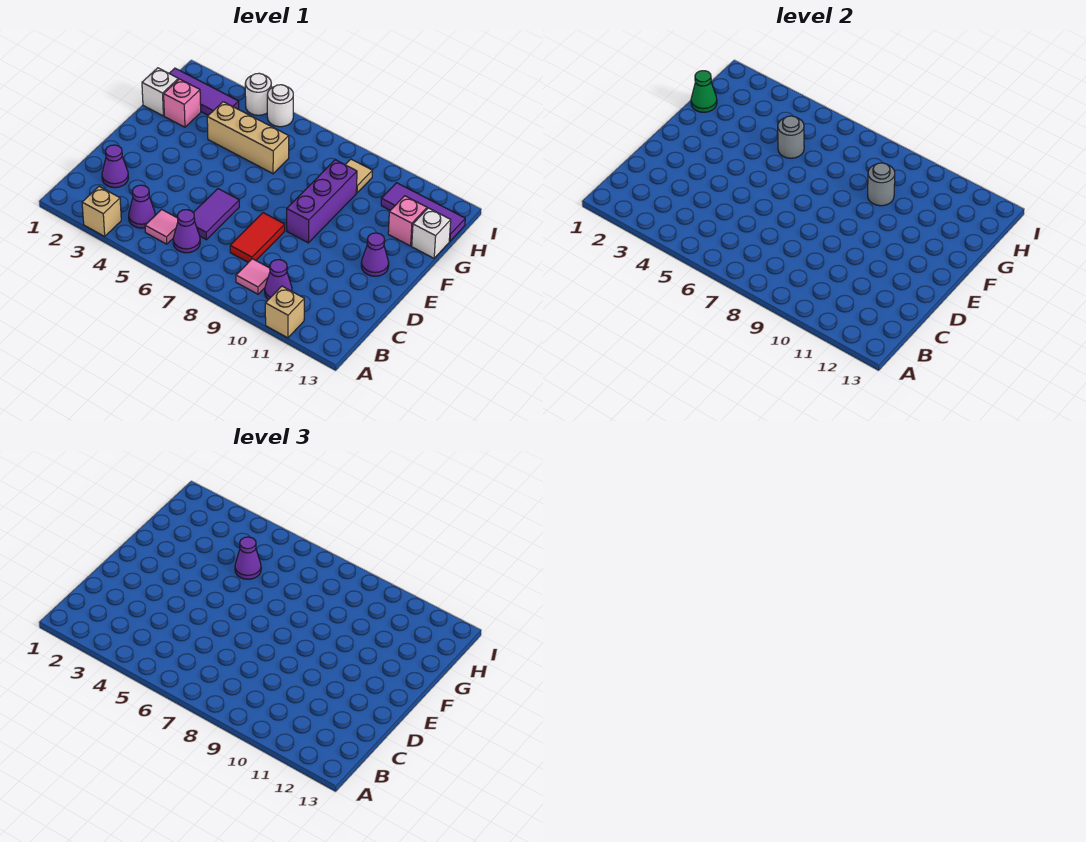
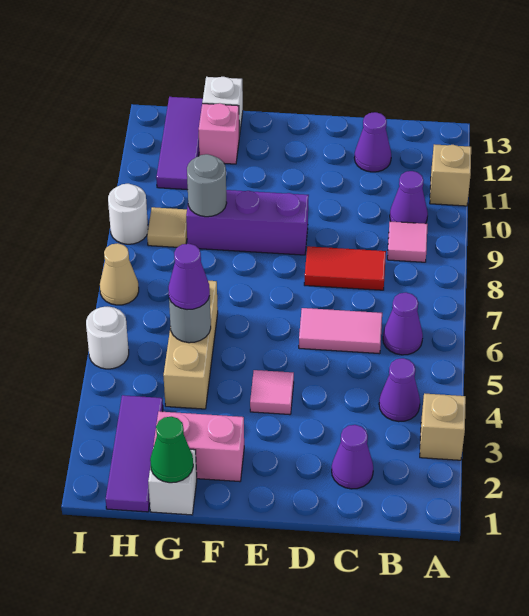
pink tile B5 level 1 -> pink tile E4 level 1
purple tile C6:D6 level 1 -> pink tile C6:D6 level 1
purple cone E12 level 1 -> purple cone C12 level 1
pink brick G2 level 1 -> pink brick F2:G2 level 1
white round brick I4 level 1 -> white round brick I9 level 1
none -> tan cone I7 level 1

